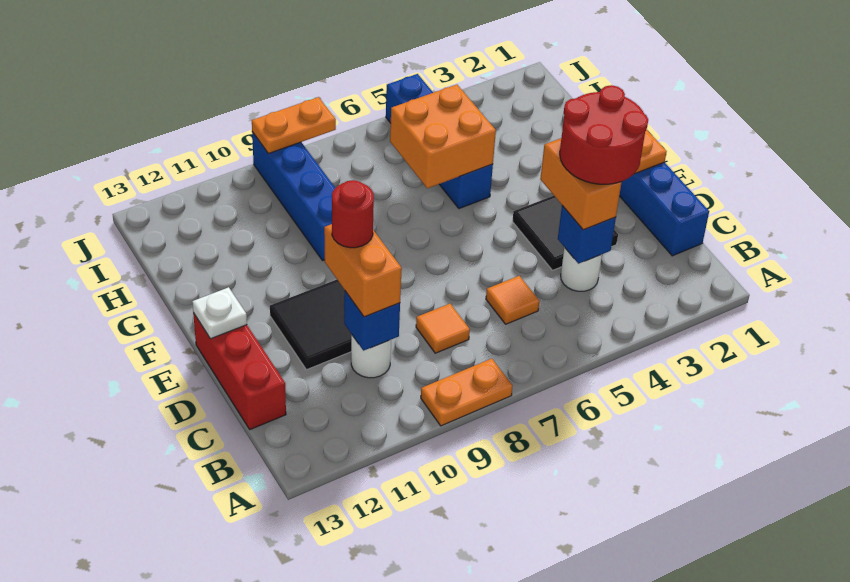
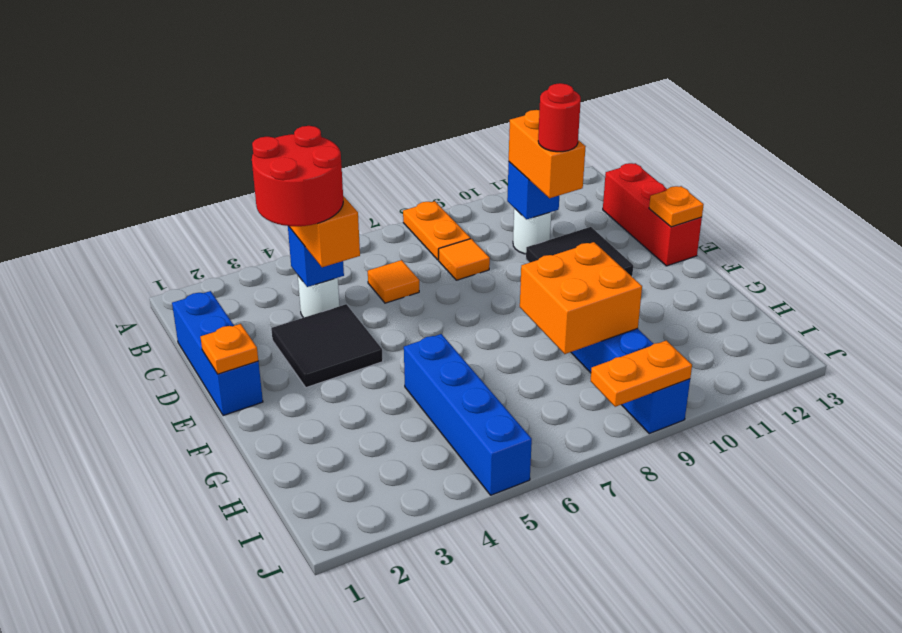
orange plate A8:A9 level 1 -> orange plate A8:B8 level 1
white plate E13 level 2 -> orange plate E13 level 2
orange brick G5:H6 level 2 -> orange brick G8:H9 level 2

